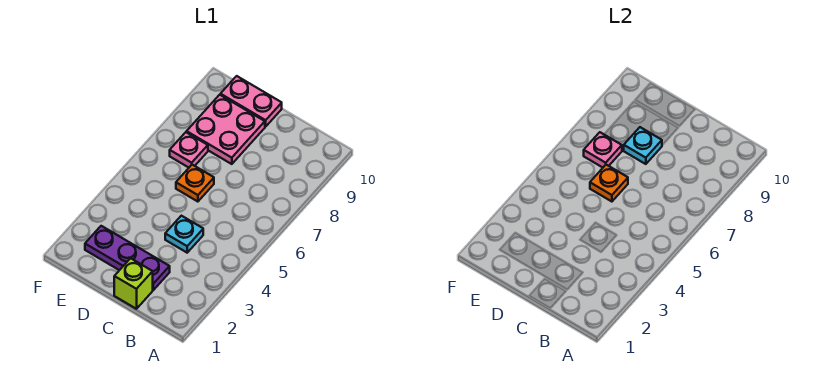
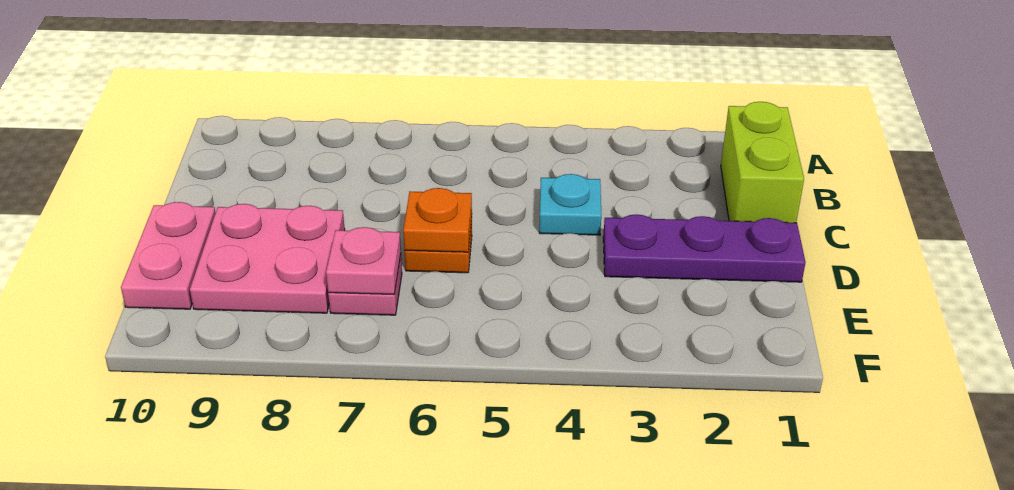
lime brick C1 level 1 -> lime brick B1:C1 level 1
purple plate C2:E2 level 1 -> purple plate D1:D3 level 1
cyan plate D8 level 2 -> none

